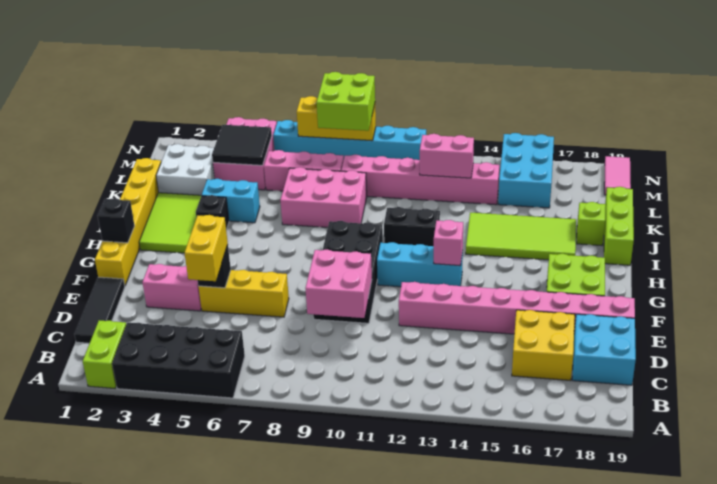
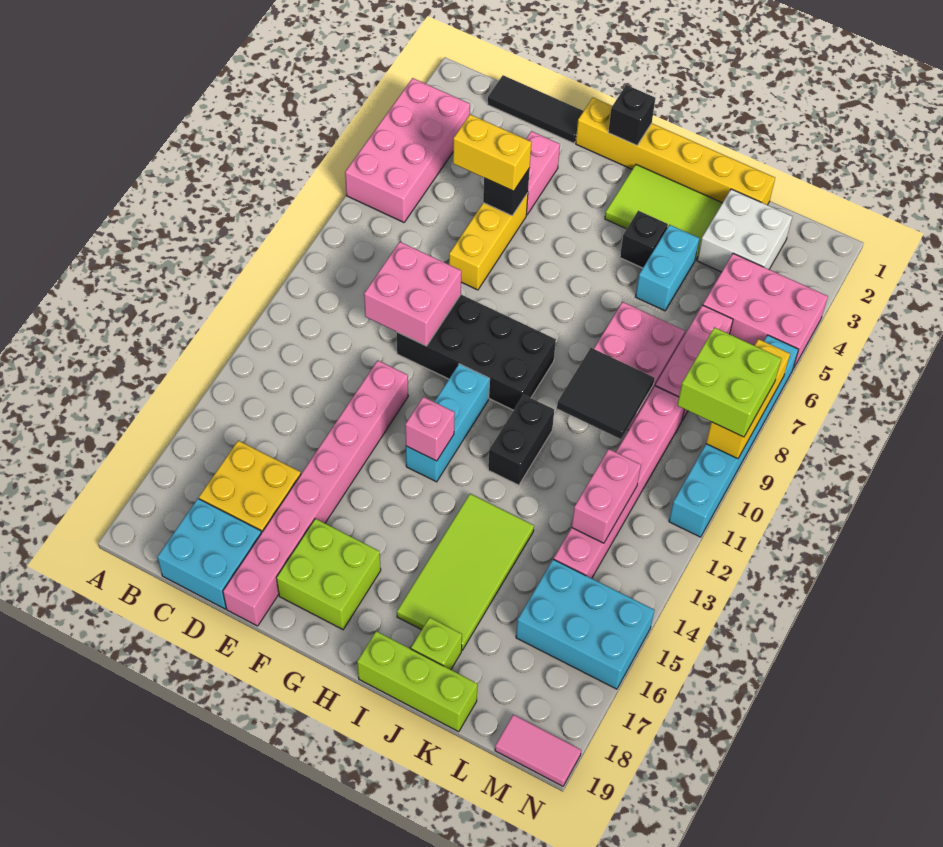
lime brick A2:B2 level 1 -> none
black brick A3:B6 level 1 -> pink brick A3:B6 level 1
black tile L4:M5 level 2 -> black tile J9:K10 level 2

